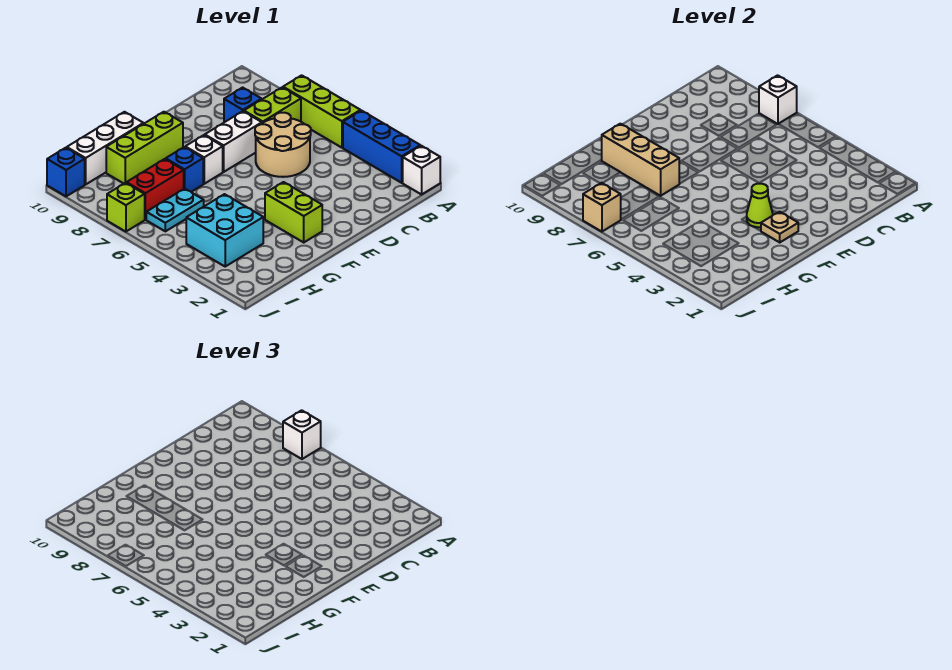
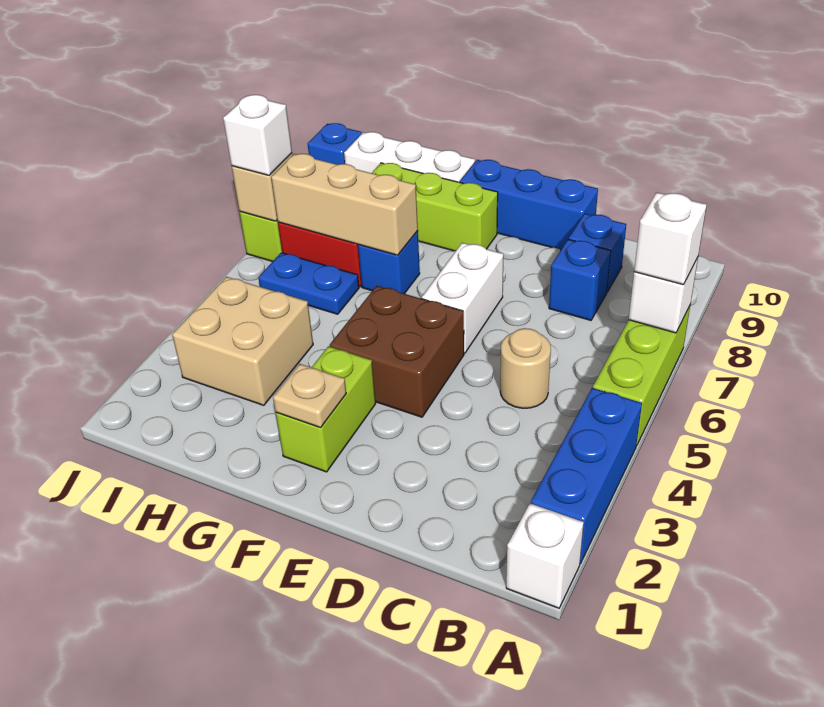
lime brick B7:C7 level 1 -> none
tan round brick C5:D6 level 1 -> tan round brick C5 level 1
none -> blue brick C9 level 1
white brick D7:E7 level 1 -> white brick E6:E7 level 1
none -> blue brick D10:F10 level 1
none -> brown brick E4:F5 level 1
lime cone F3 level 2 -> none
white brick F7 level 1 -> white brick J7 level 3
tan brick G7:G9 level 2 -> tan brick G7:I7 level 2
cyan brick H3:I4 level 1 -> tan brick H3:I4 level 1
cyan plate H6:I6 level 1 -> blue plate H6:I6 level 1

